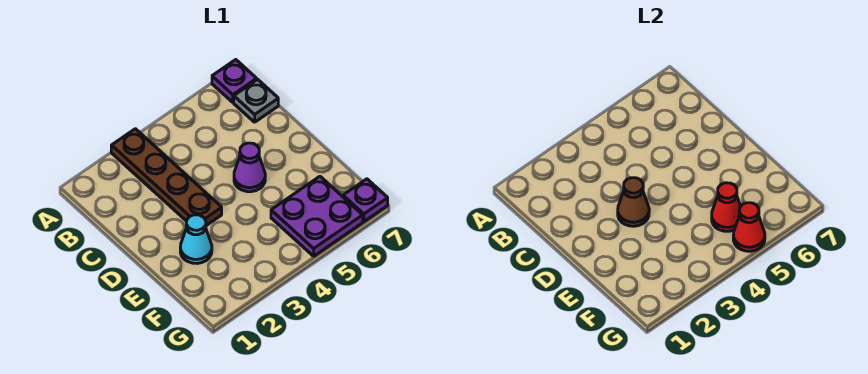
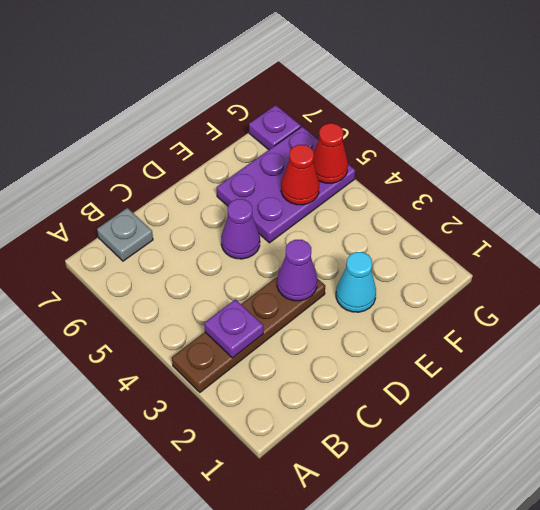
purple plate A7 level 1 -> purple plate B3 level 2
brown cone D3 level 2 -> purple cone D3 level 2
purple plate F5:G6 level 1 -> purple plate E5:G6 level 1

